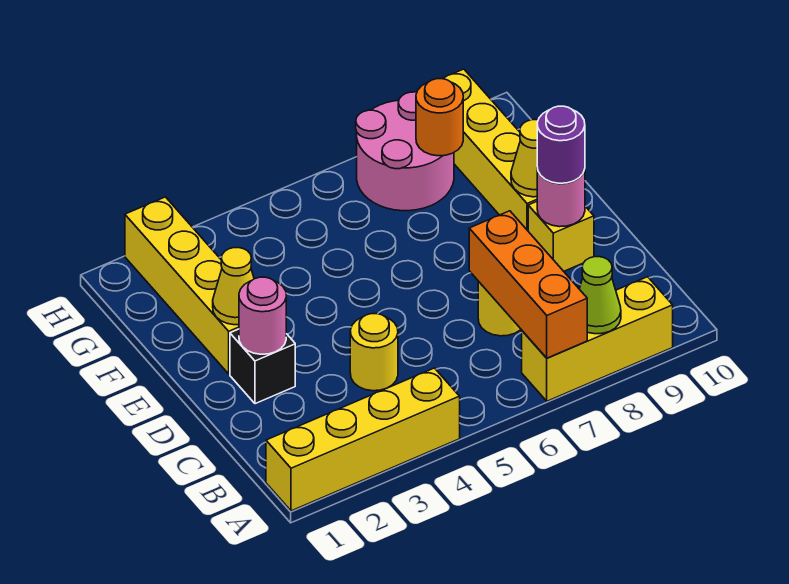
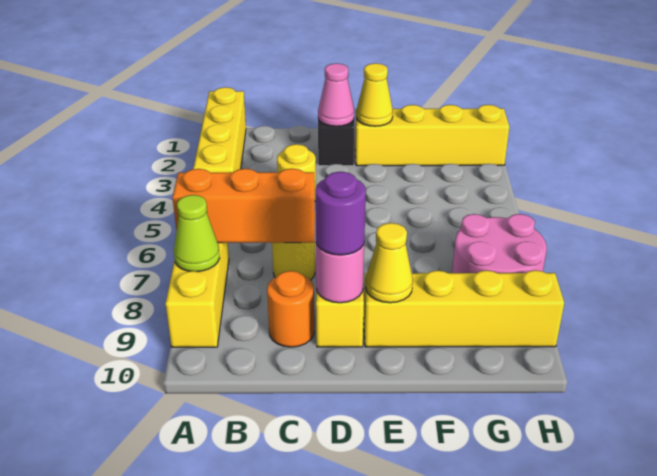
pink round brick D2 level 2 -> pink cone D2 level 2
orange round brick G8 level 2 -> orange round brick C9 level 1

